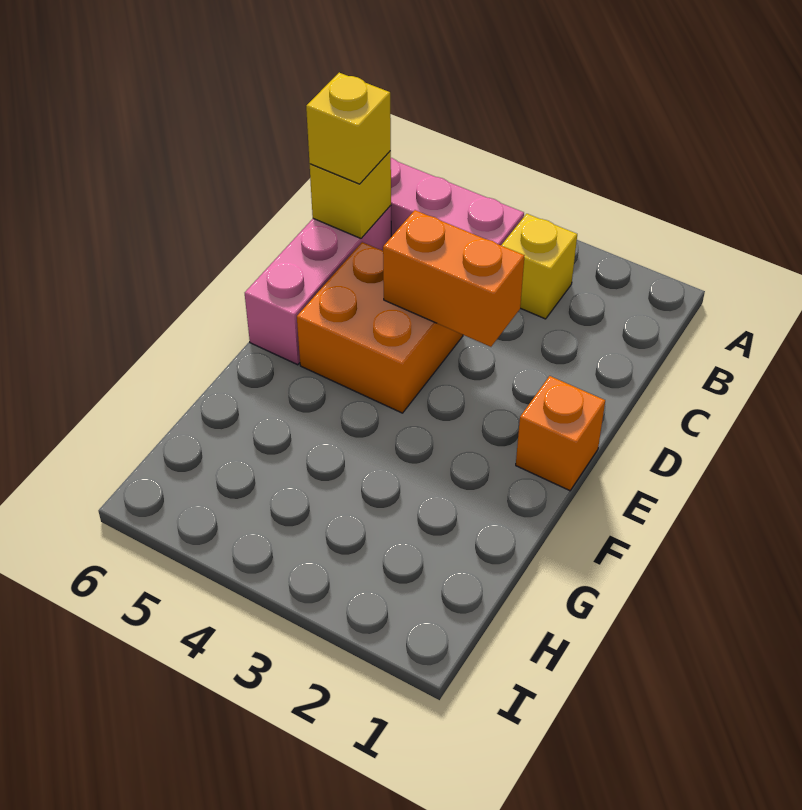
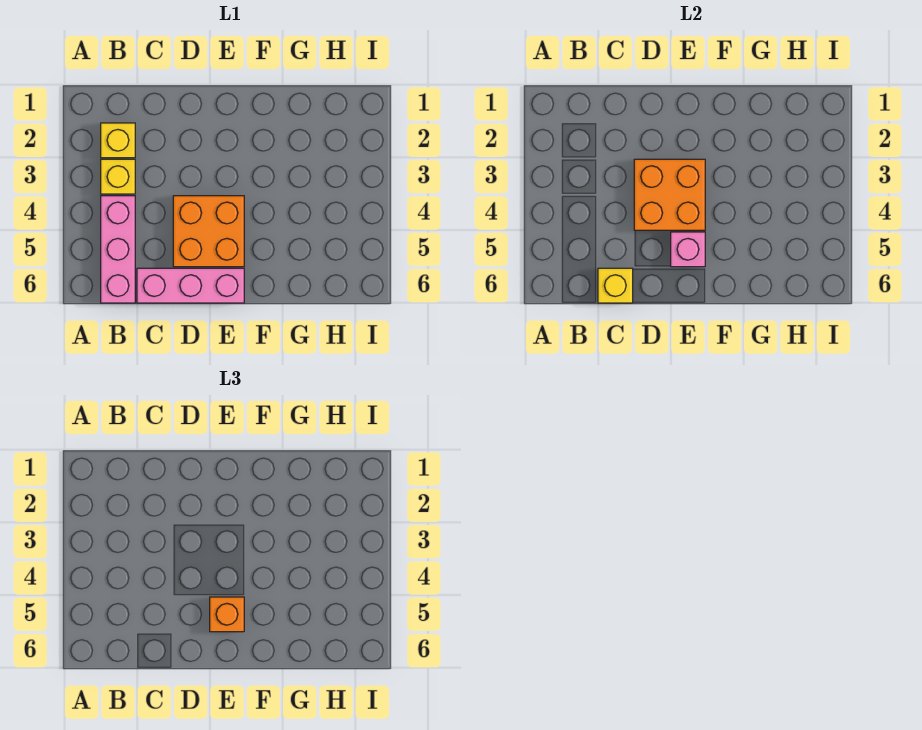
yellow brick C6 level 3 -> yellow brick B2 level 1
orange brick D3:D4 level 2 -> orange brick D3:E4 level 2
orange brick E1 level 1 -> orange brick E5 level 3
none -> pink brick E5 level 2

